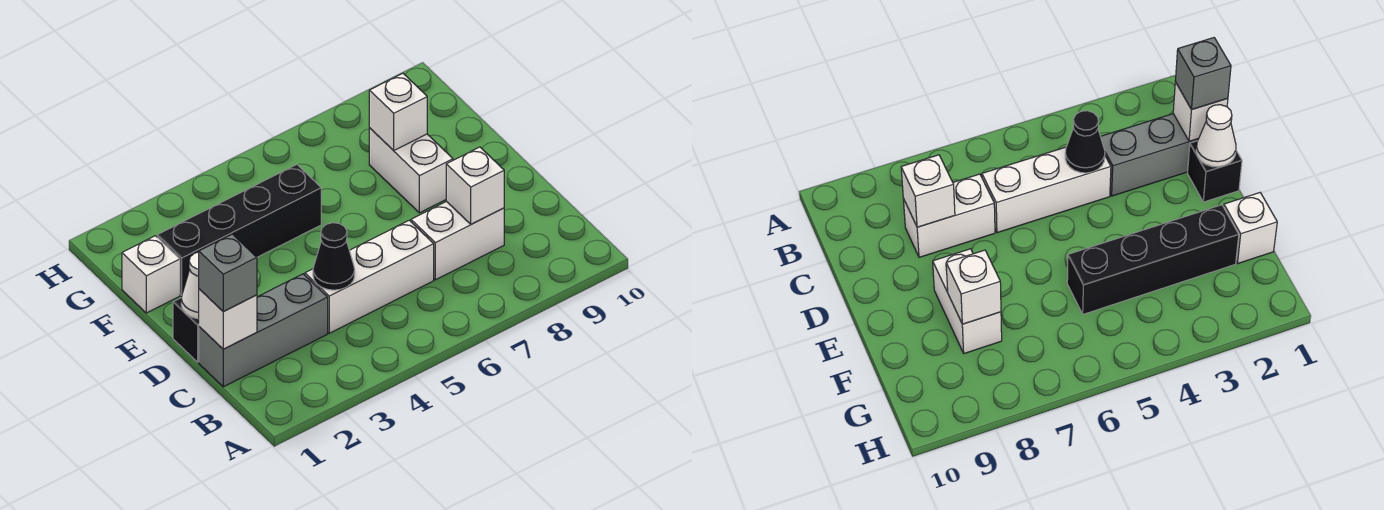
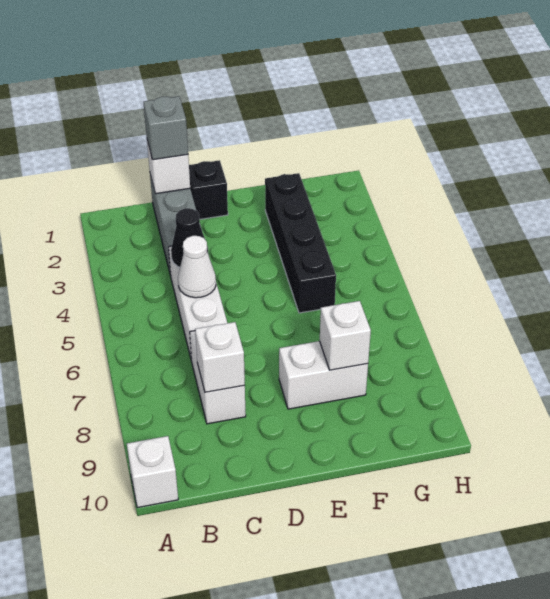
white cone D1 level 2 -> white cone C5 level 2
white brick F1 level 1 -> white brick A10 level 1

